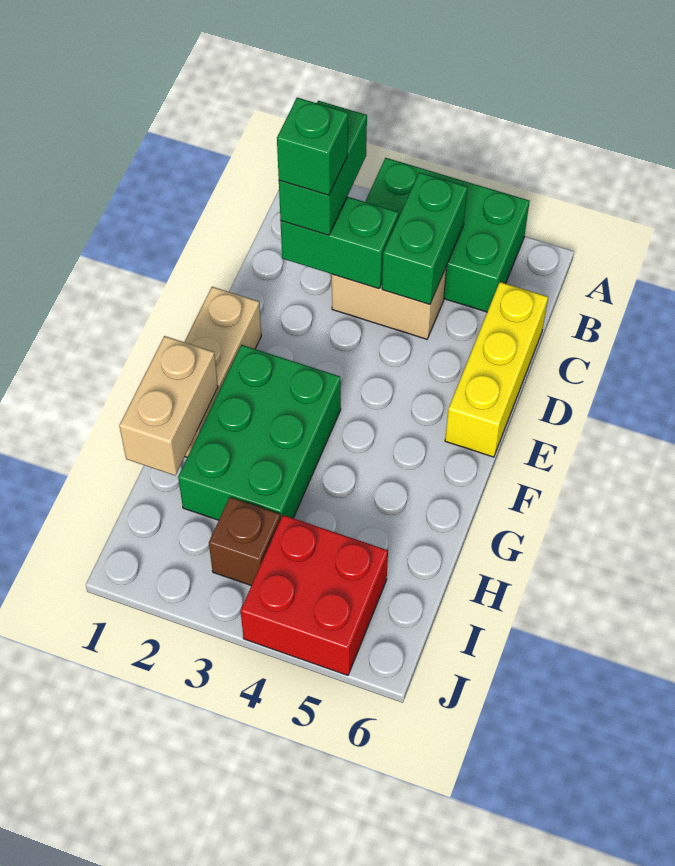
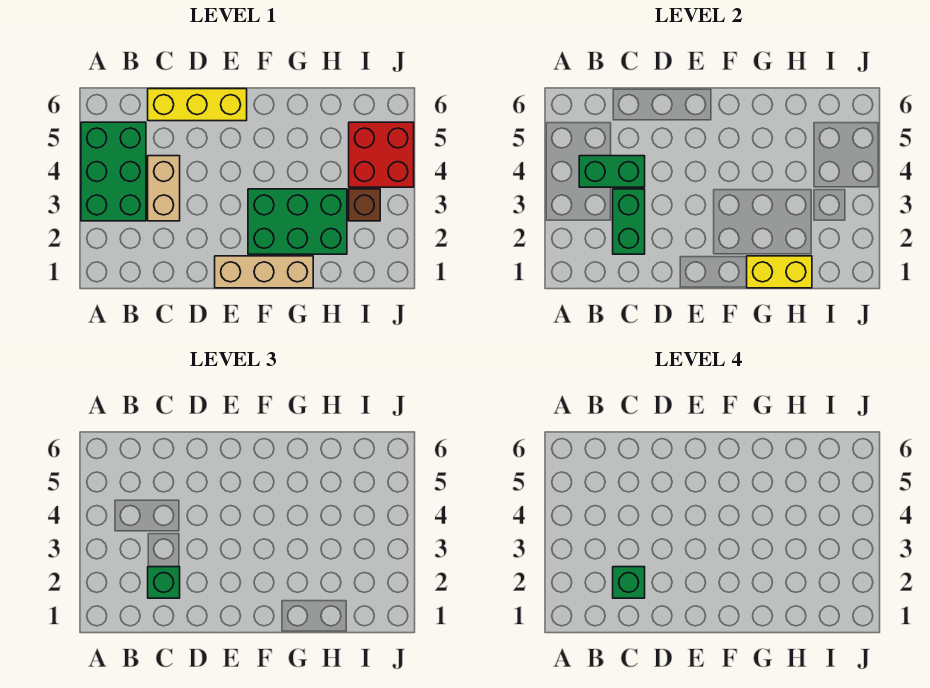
green brick B2:C2 level 3 -> green brick C2 level 3
tan brick G1:H1 level 2 -> yellow brick G1:H1 level 2

